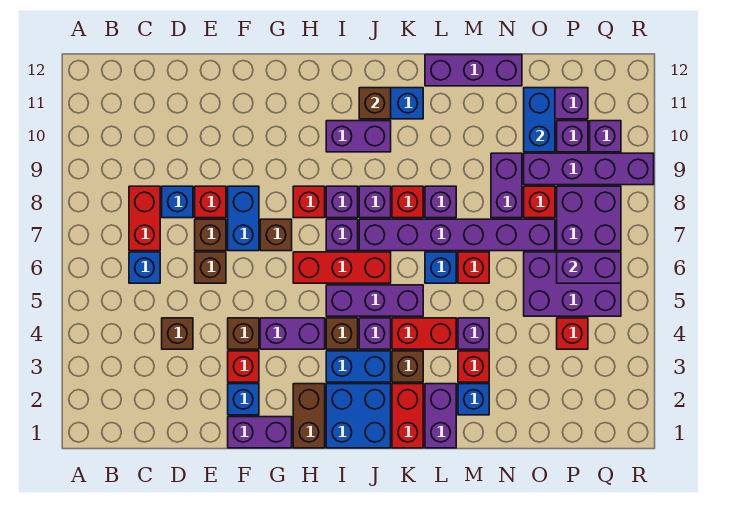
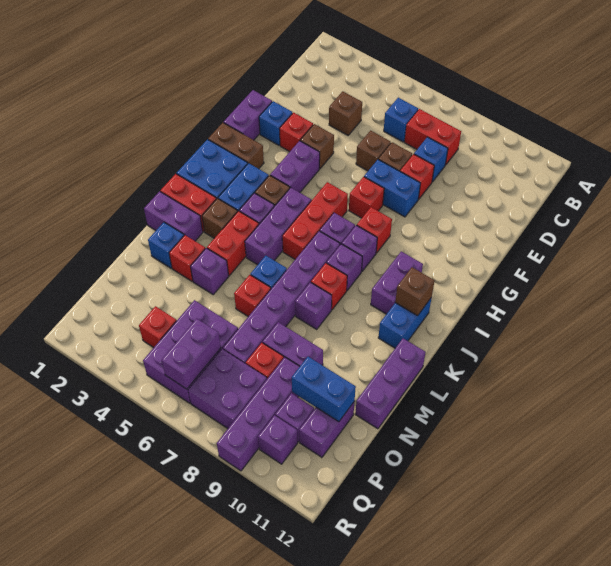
brown brick G7 level 1 -> red brick G7 level 1

